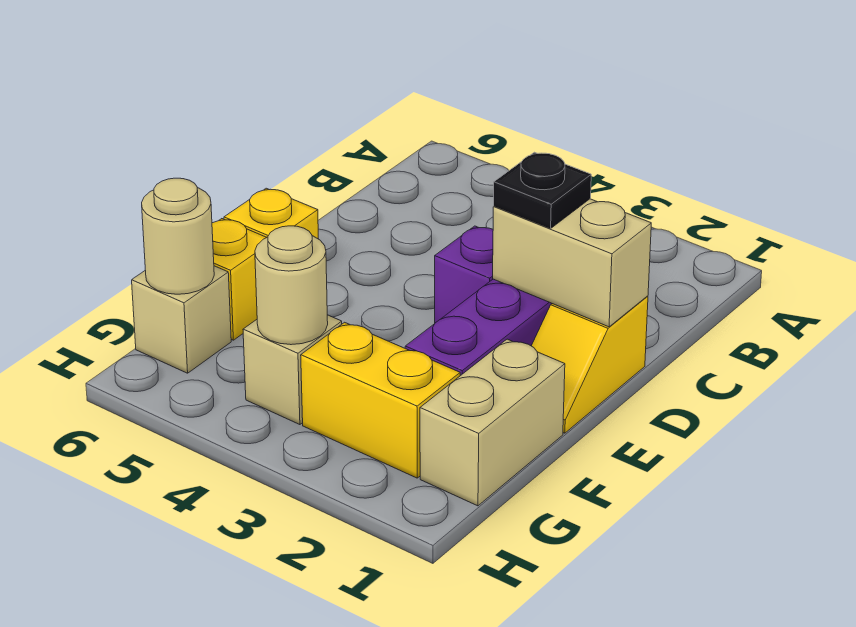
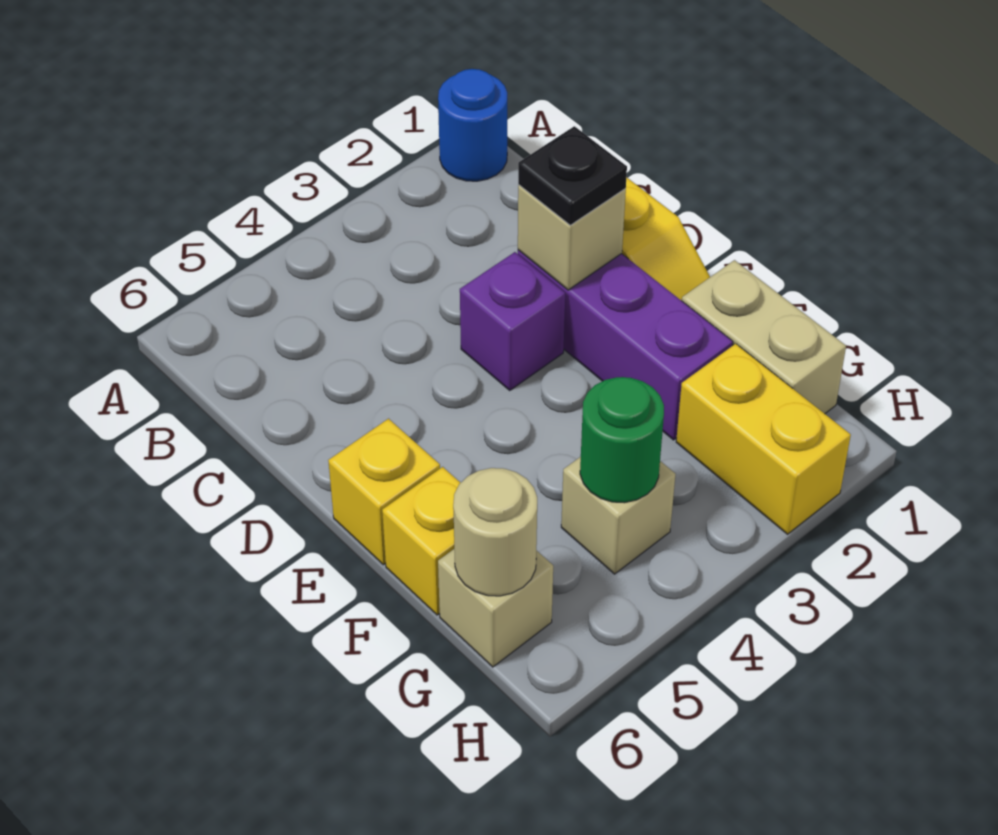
none -> blue round brick A1 level 1
tan brick D1:D2 level 2 -> tan brick D2 level 2
yellow brick G2:G3 level 1 -> yellow brick G2:H2 level 1
tan round brick G4 level 2 -> green round brick G4 level 2

